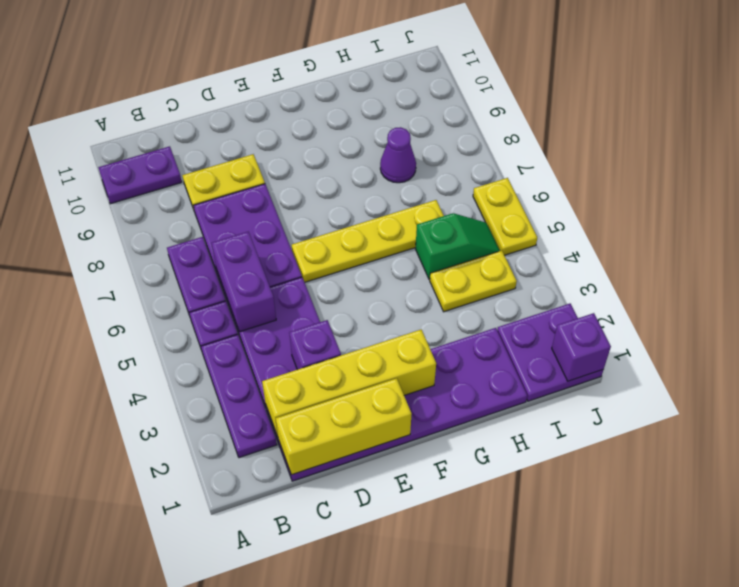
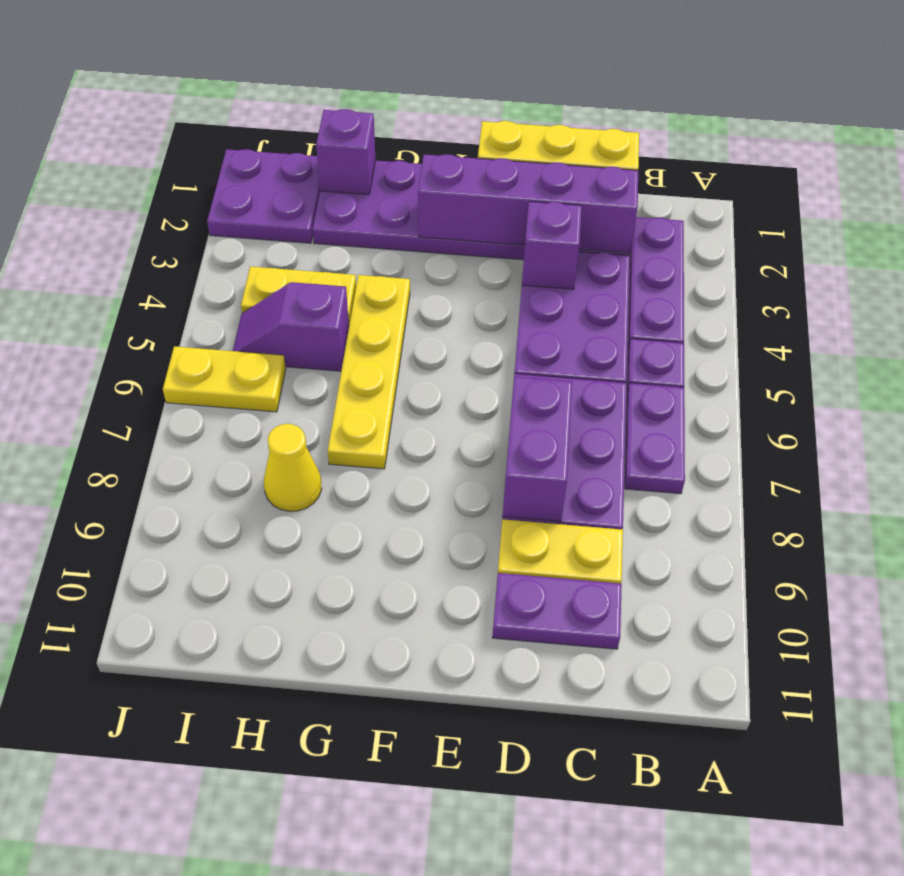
purple plate A10:B10 level 1 -> purple plate C10:D10 level 1
yellow brick C2:F2 level 2 -> purple brick C2:F2 level 2
purple brick C5:C6 level 2 -> purple brick D7:D8 level 2
yellow plate E6:H6 level 1 -> yellow plate G4:G7 level 1
green slope H5:I5 level 1 top H -> purple slope H5:I5 level 1 top H
purple cone H8 level 1 -> yellow cone H8 level 1
purple brick J1 level 2 -> purple brick H1 level 2
yellow plate J5:J6 level 1 -> yellow plate I6:J6 level 1

